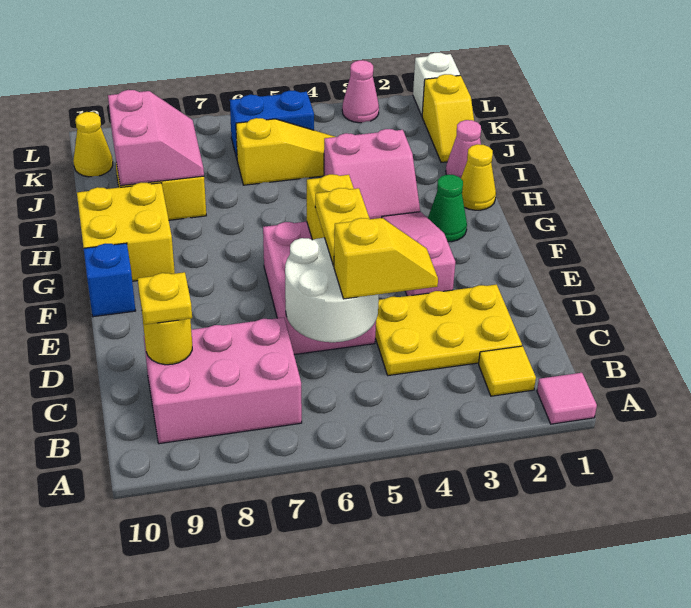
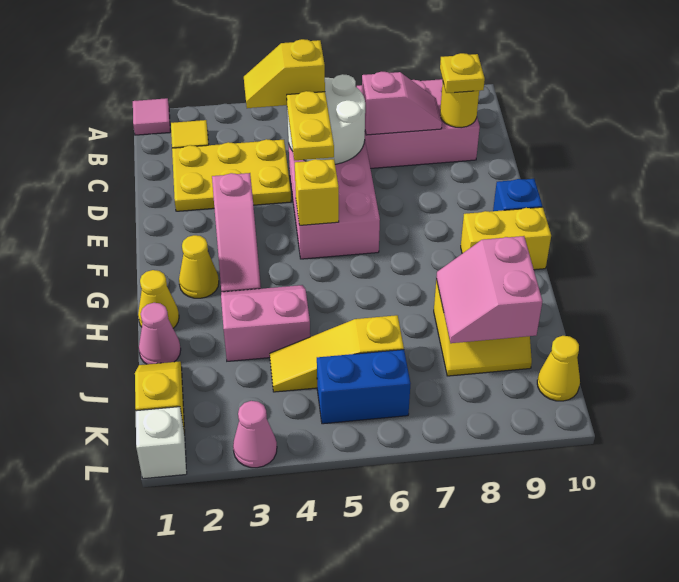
none -> pink slope C7:C8 level 2 top 7
green cone G2 level 1 -> yellow cone G2 level 1
yellow brick G9:H10 level 1 -> yellow brick G9:G10 level 1

